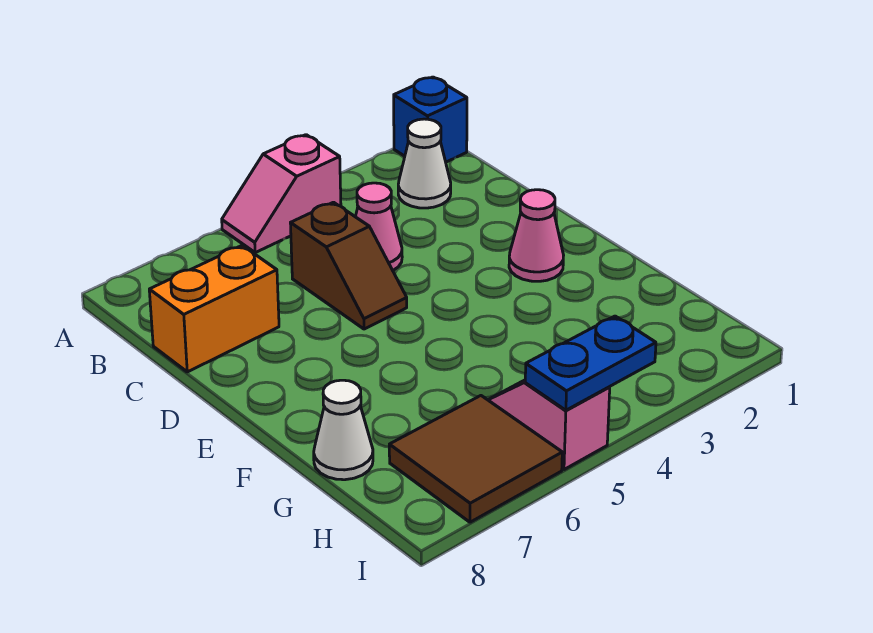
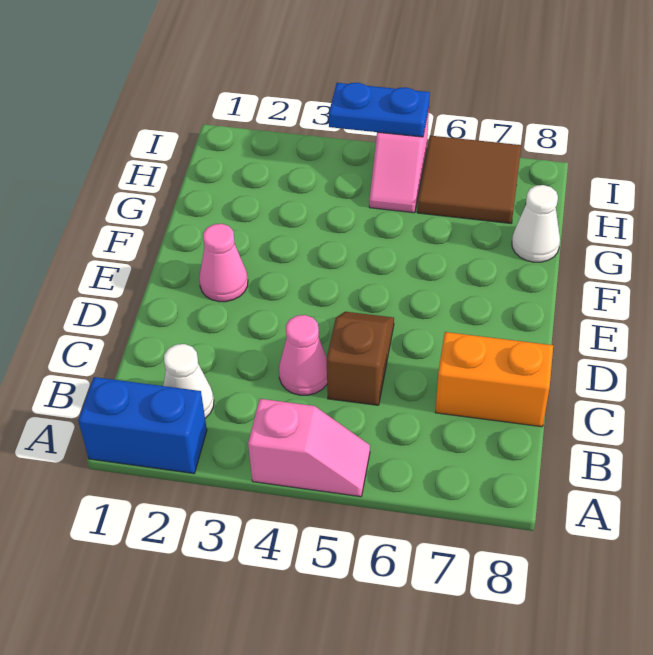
blue brick A1 level 1 -> blue brick A1:A2 level 1

